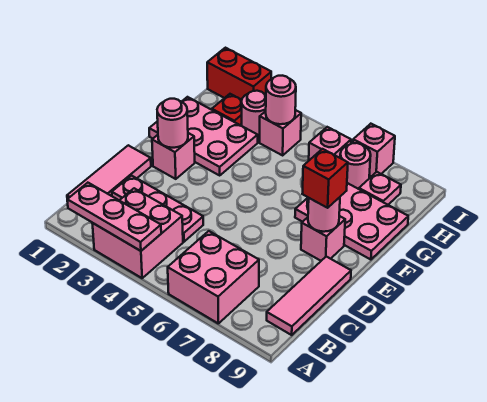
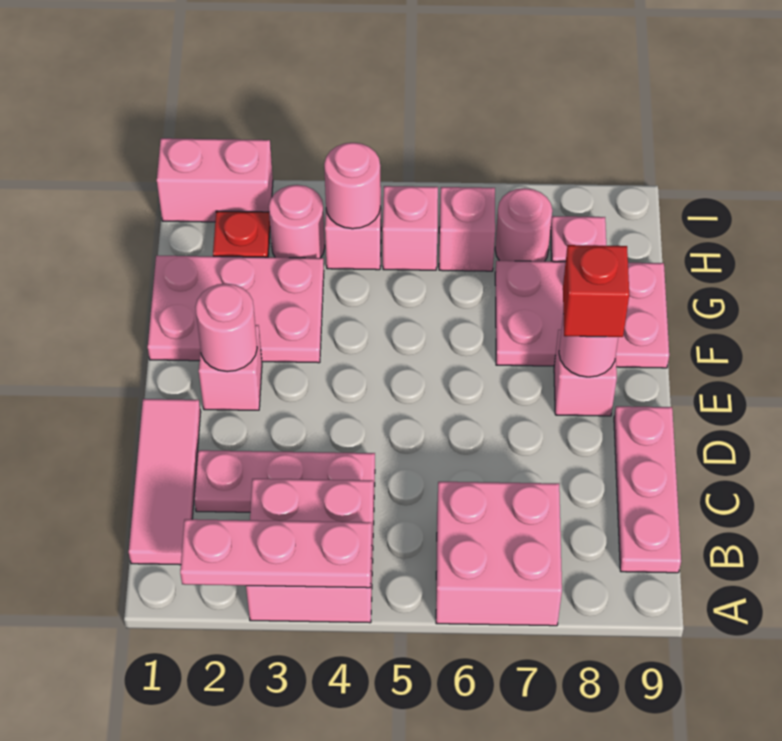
pink tile B9:D9 level 1 -> pink plate B9:D9 level 1
red brick I1:I2 level 1 -> pink brick I1:I2 level 1
pink brick I7 level 1 -> pink brick H5 level 1

